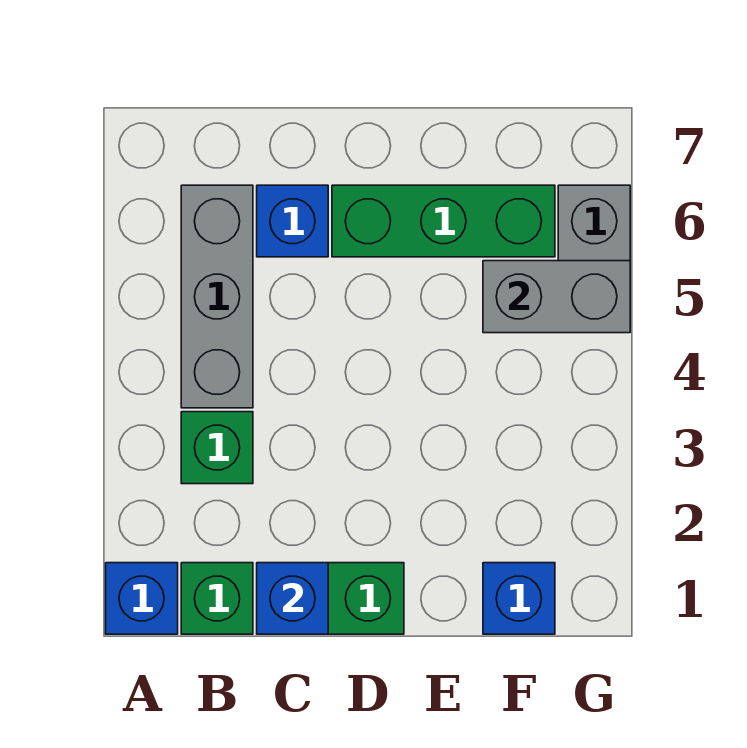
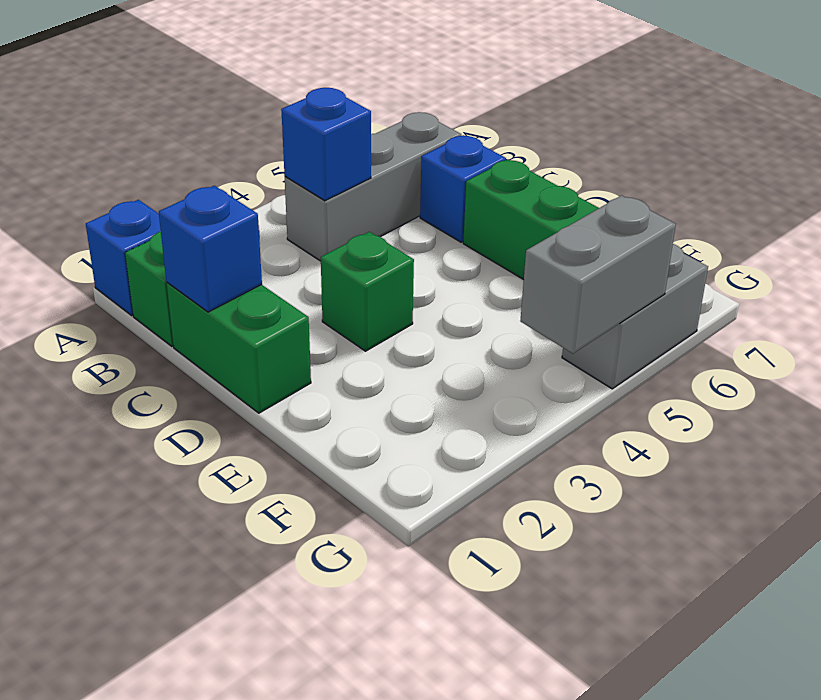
green brick B3 level 1 -> green brick D3 level 1
blue brick F1 level 1 -> blue brick B4 level 2
grey brick F5:G5 level 2 -> grey brick G4:G5 level 2

